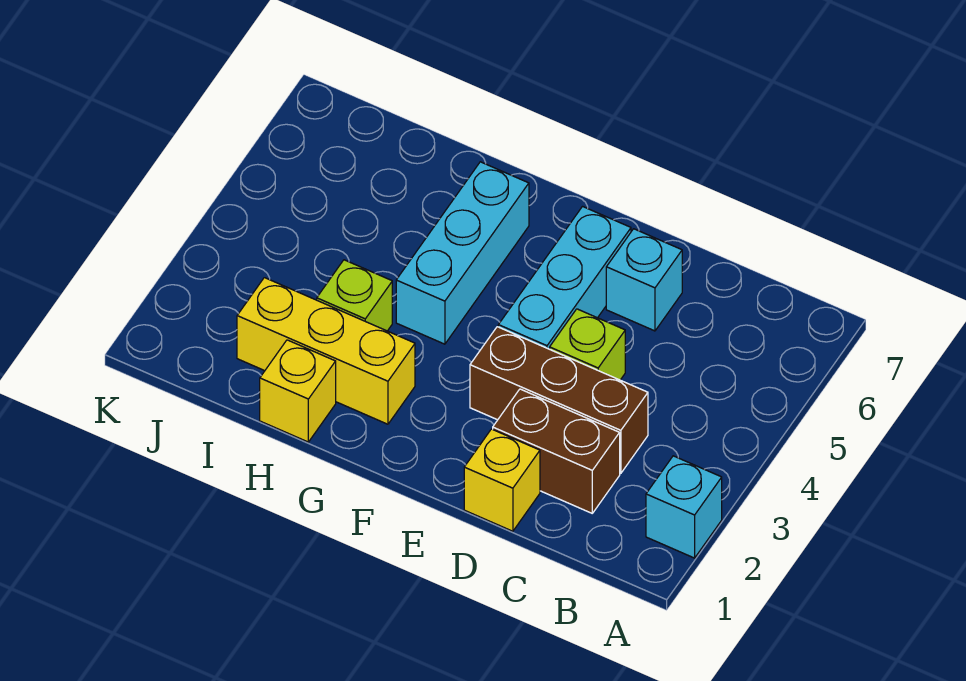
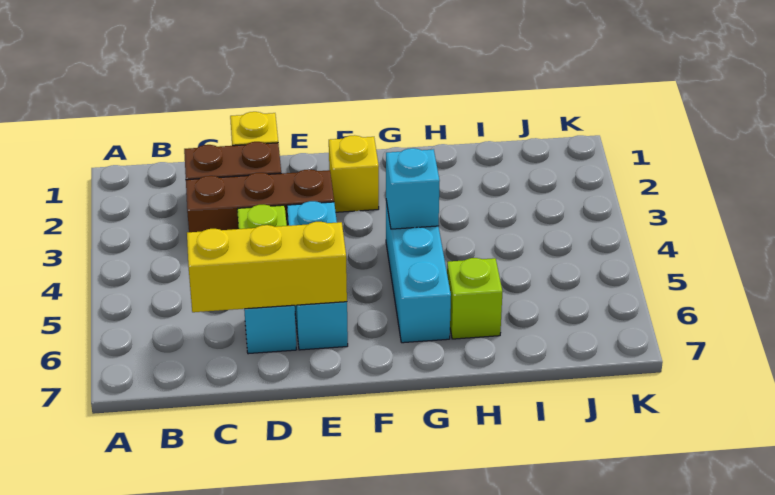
cyan brick A2 level 1 -> cyan brick G4 level 2
yellow brick G2:I2 level 1 -> yellow brick C6:E6 level 2
yellow brick H1 level 1 -> yellow brick F2 level 1
lime brick H3 level 1 -> lime brick H6 level 1

